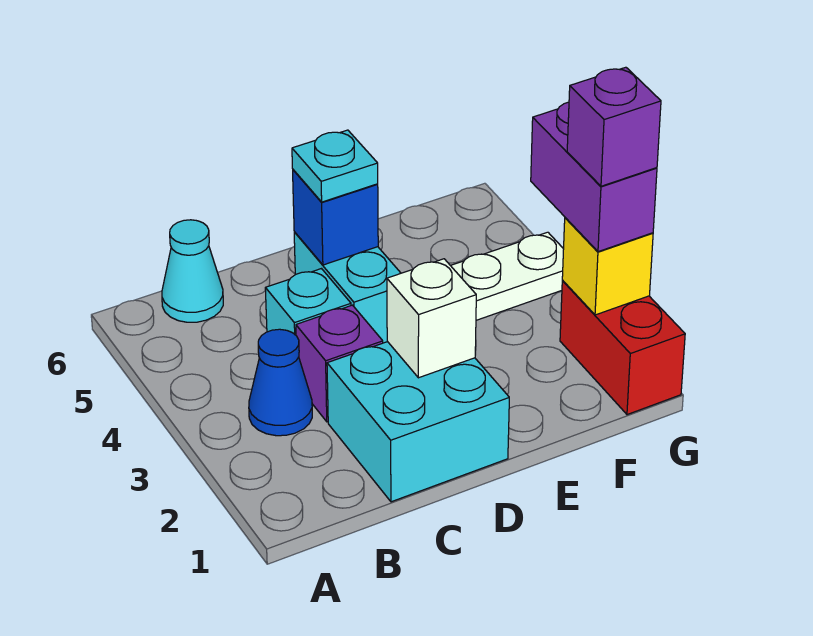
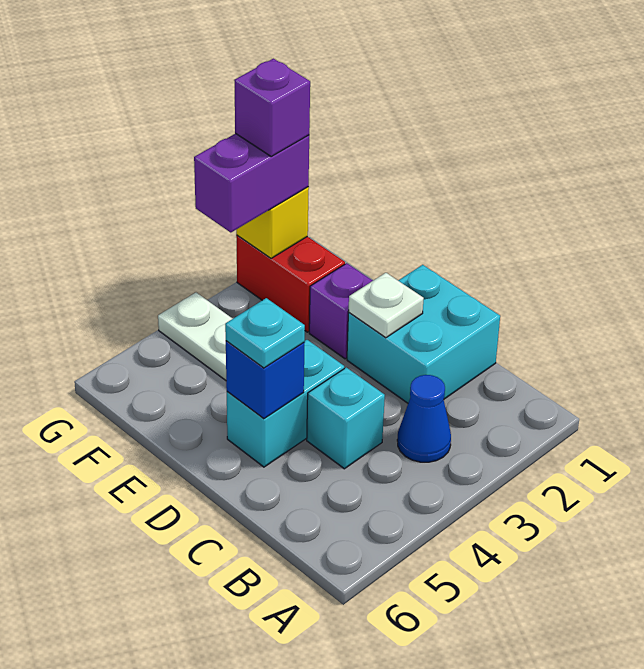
cyan cone B6 level 1 -> none
purple brick C3 level 1 -> purple brick E2 level 1
white brick D2 level 2 -> white plate D2 level 2
red brick G1:G2 level 1 -> red brick F2:G2 level 1

